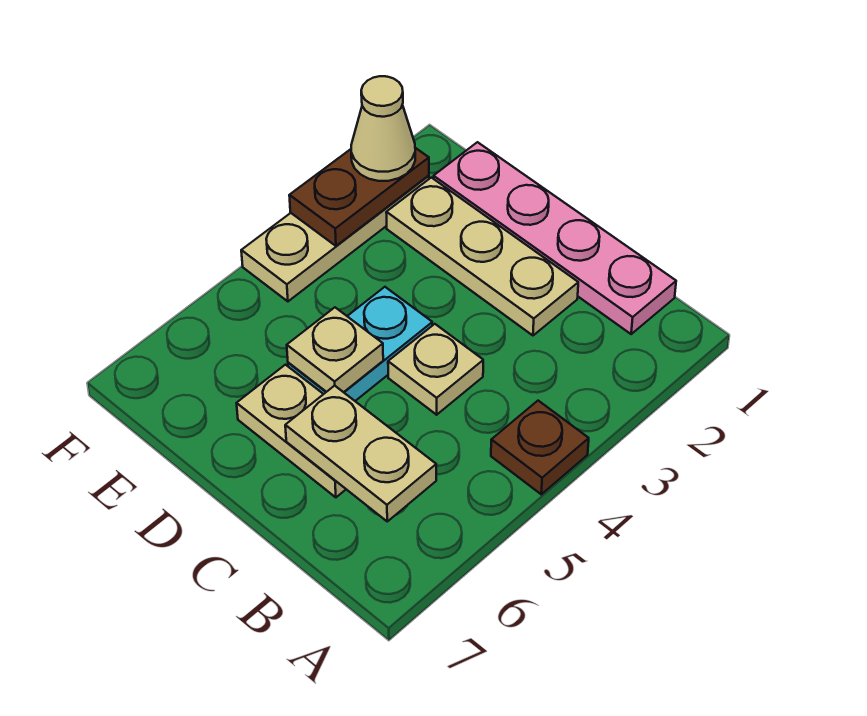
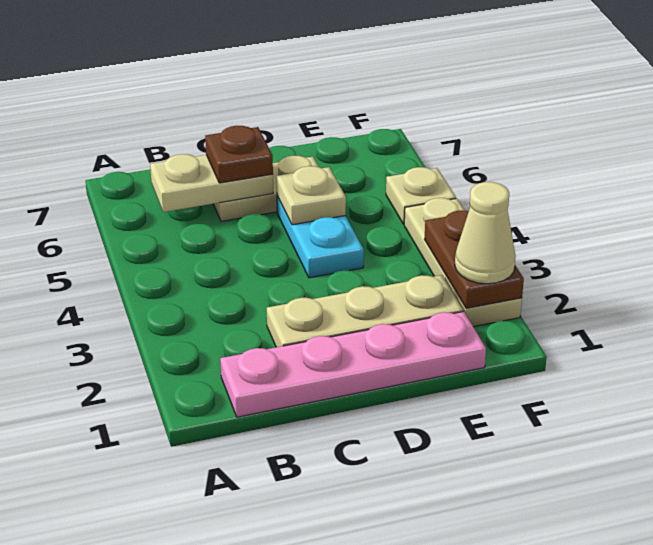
brown plate A4 level 1 -> brown plate C6 level 3
tan plate C4 level 1 -> tan plate F5 level 1

